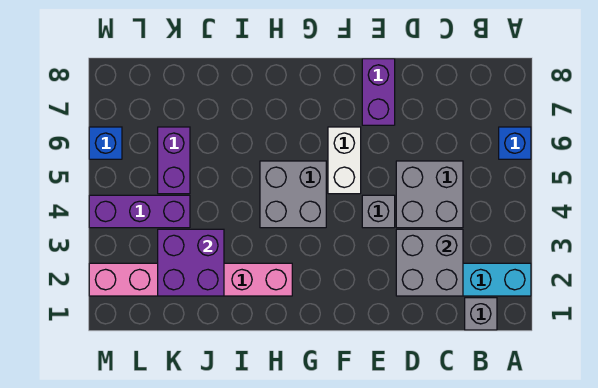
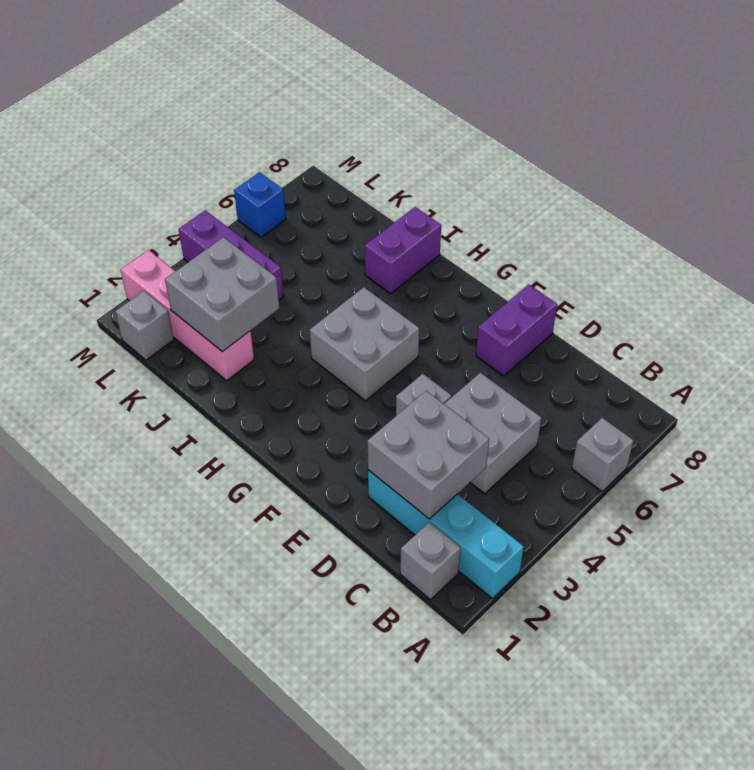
blue brick A6 level 1 -> grey brick A6 level 1
white brick F5:F6 level 1 -> none
pink brick H2:M2 level 1 -> pink brick J2:M2 level 1
purple brick J2:K3 level 2 -> grey brick J2:K3 level 2
purple brick K5:K6 level 1 -> purple brick I7:I8 level 1
none -> grey brick L1 level 1

